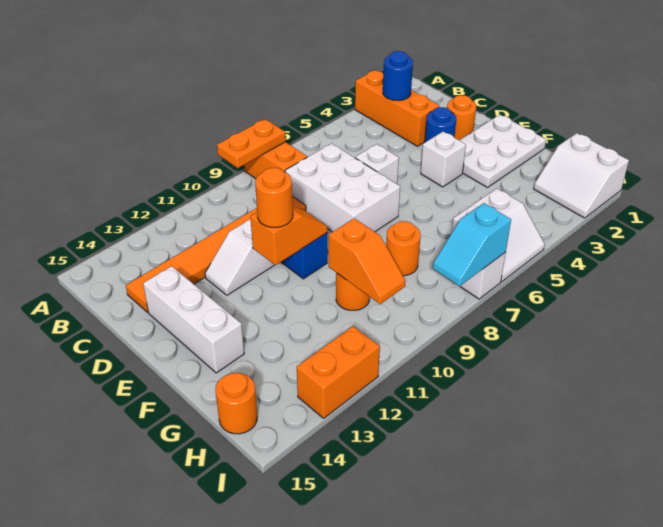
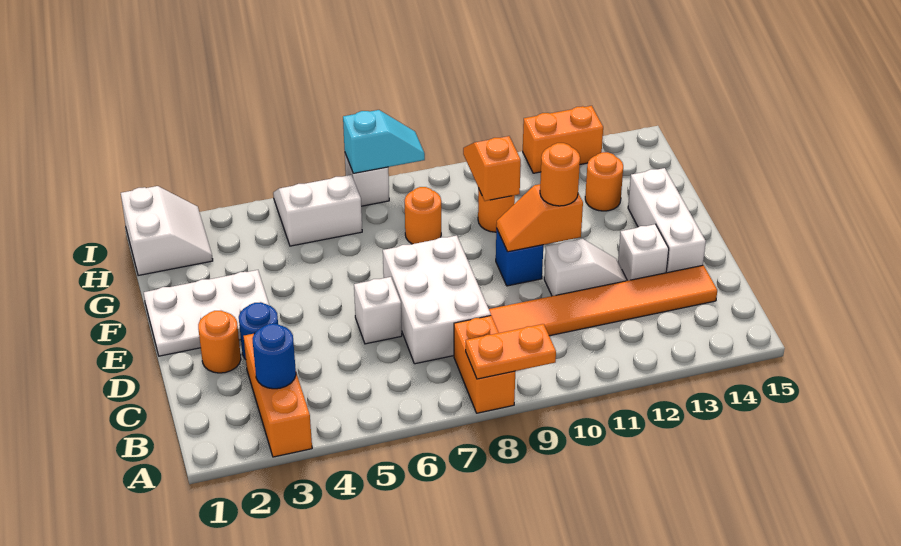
white brick E4 level 1 -> white brick D13 level 1
orange round brick H15 level 1 -> orange round brick G13 level 1

